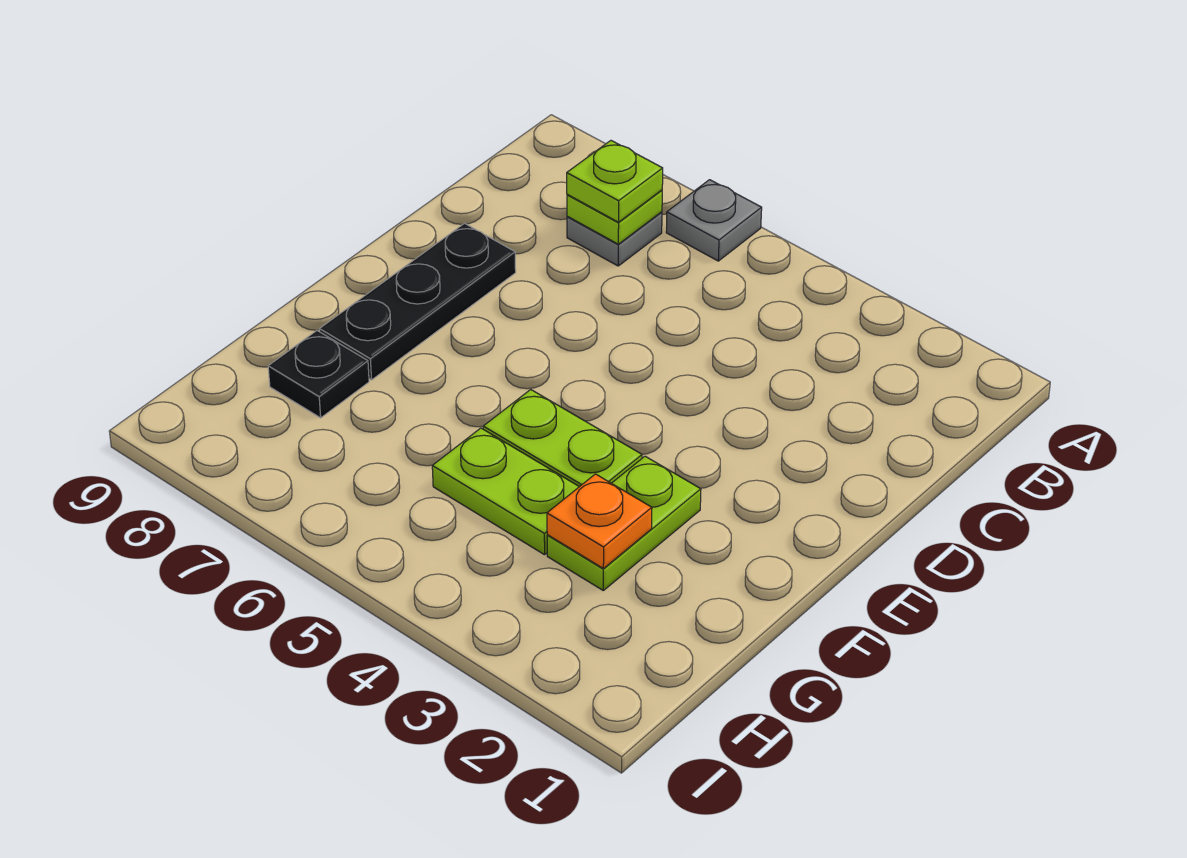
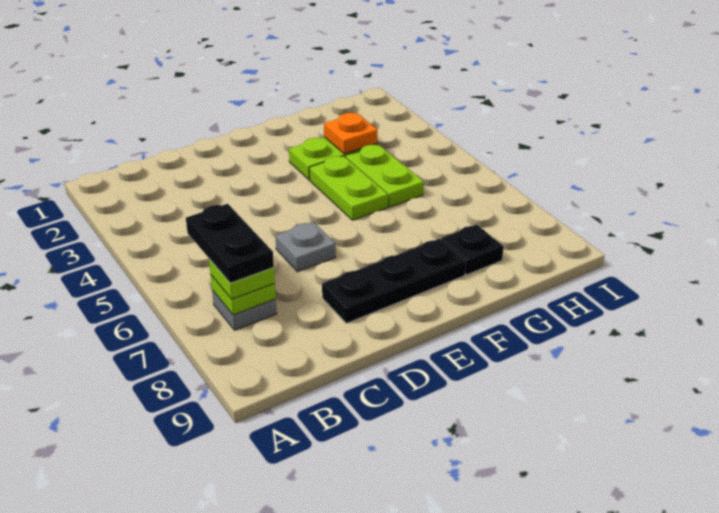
grey plate A6 level 1 -> grey plate D6 level 1
none -> black plate B6:B7 level 4

